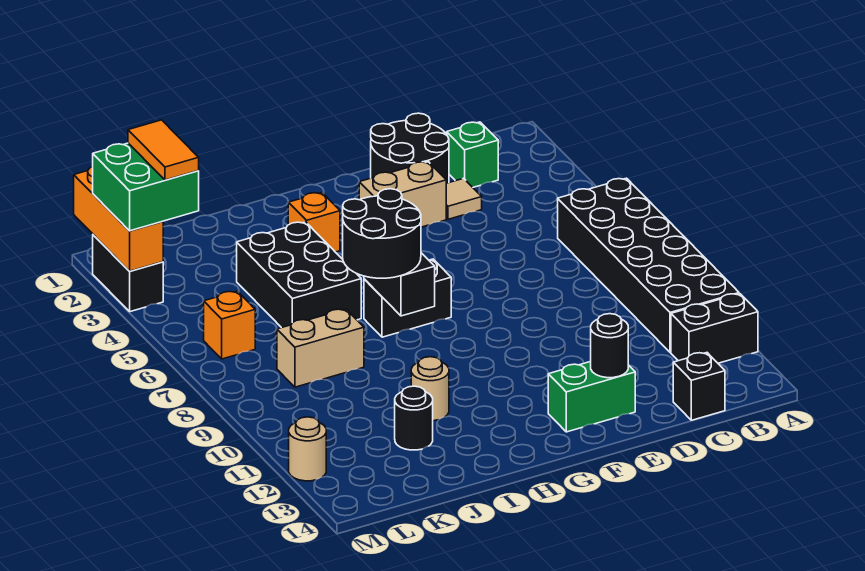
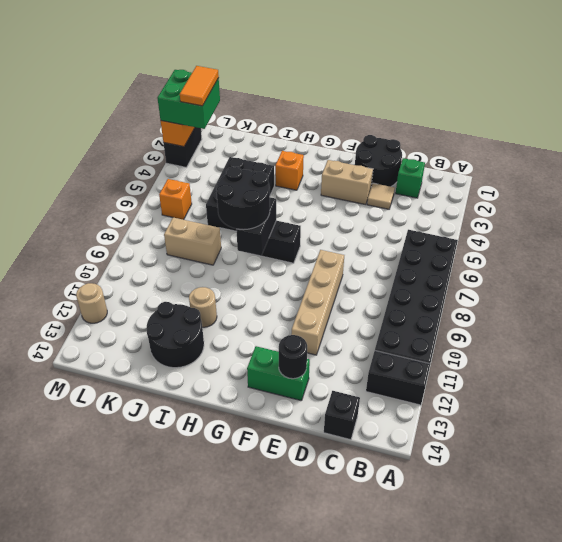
none -> tan brick E8:E11 level 1
black round brick J12 level 1 -> black round brick I12:J13 level 1

